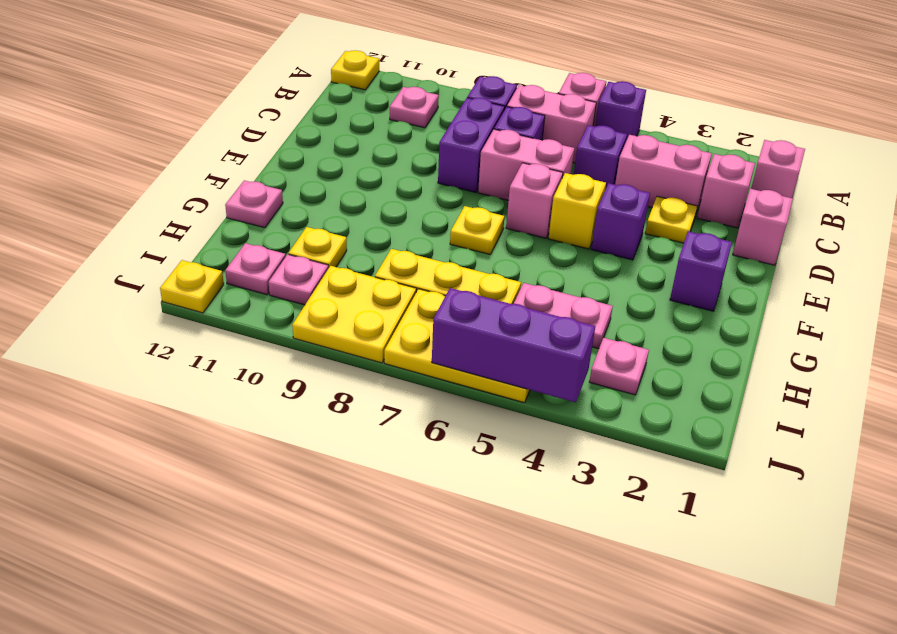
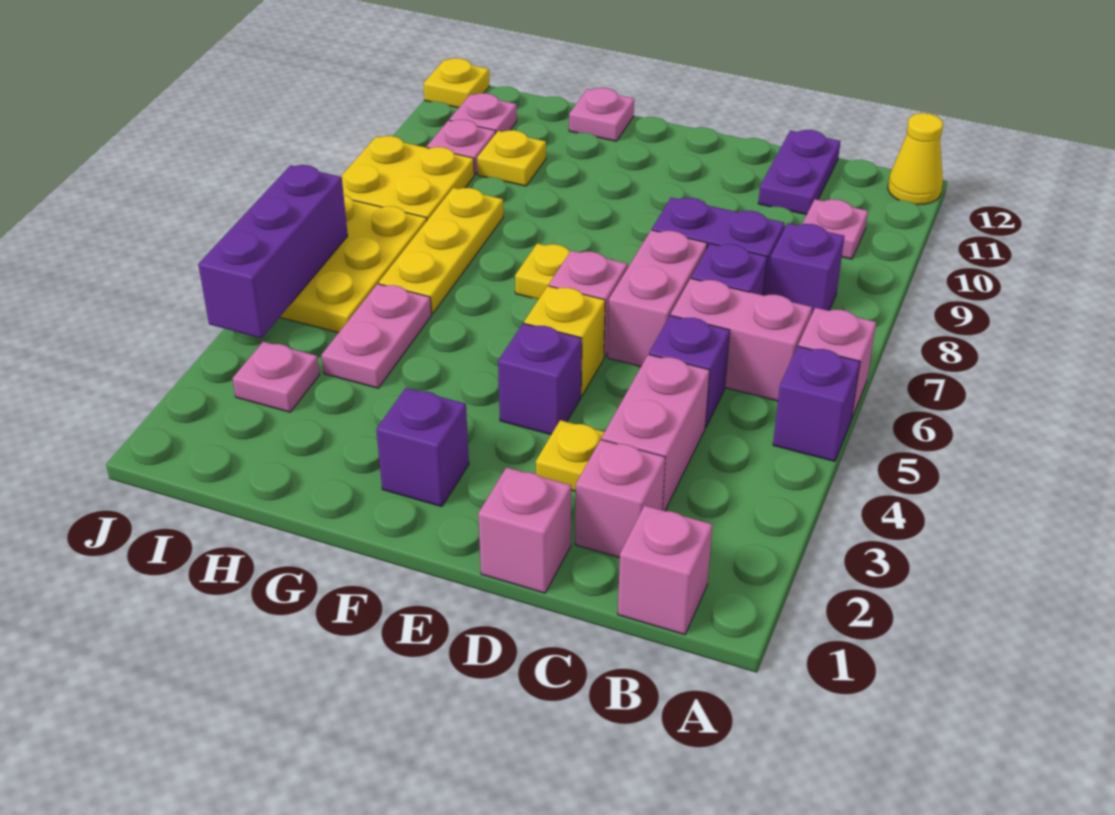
yellow plate A12 level 1 -> yellow cone A12 level 1
pink brick B6:B7 level 1 -> pink brick B6:C6 level 1
none -> purple plate C11:C12 level 1

